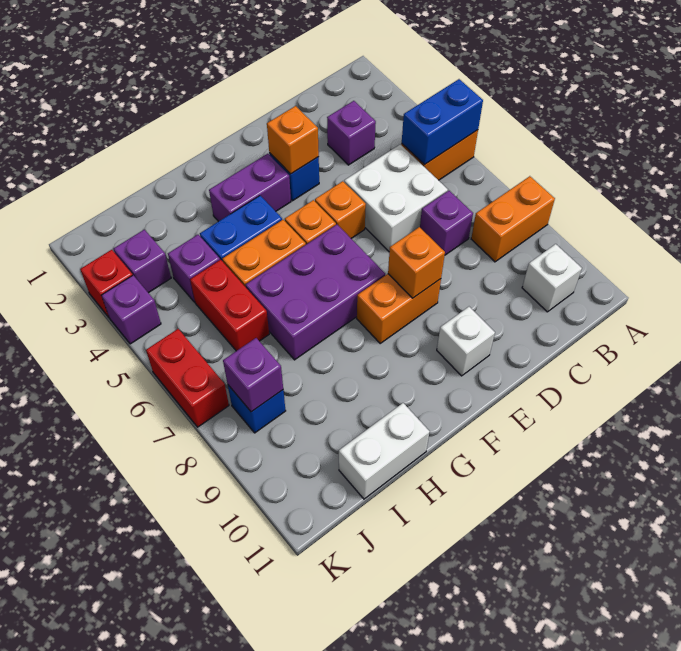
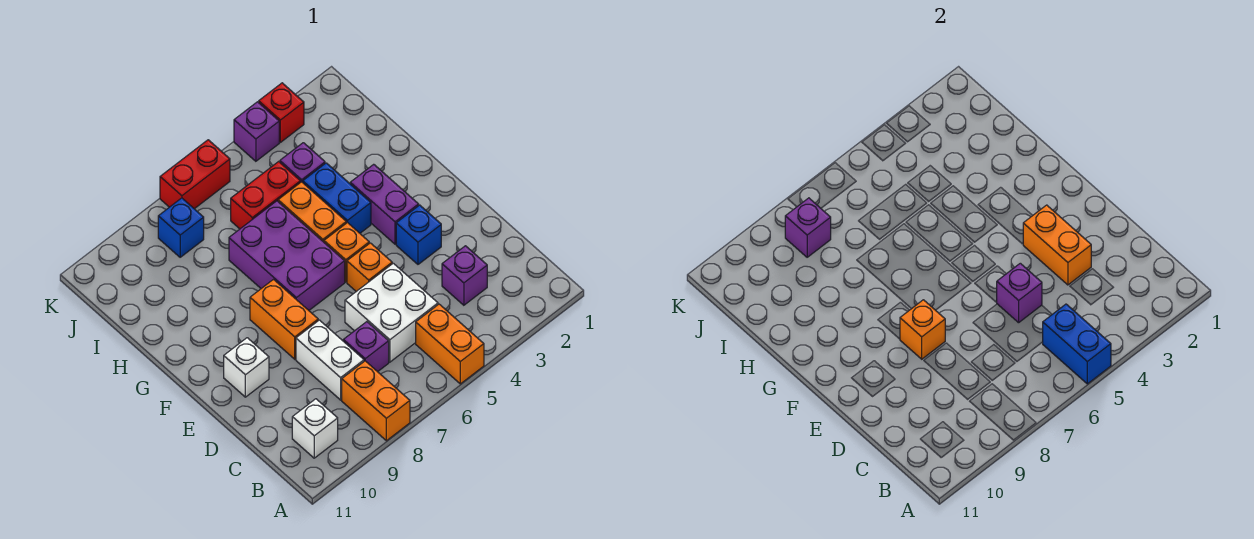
orange brick E3 level 2 -> orange brick D3:E3 level 2
white brick H11:I11 level 1 -> white brick C8:D8 level 1
purple brick J3 level 1 -> purple brick D5 level 2

